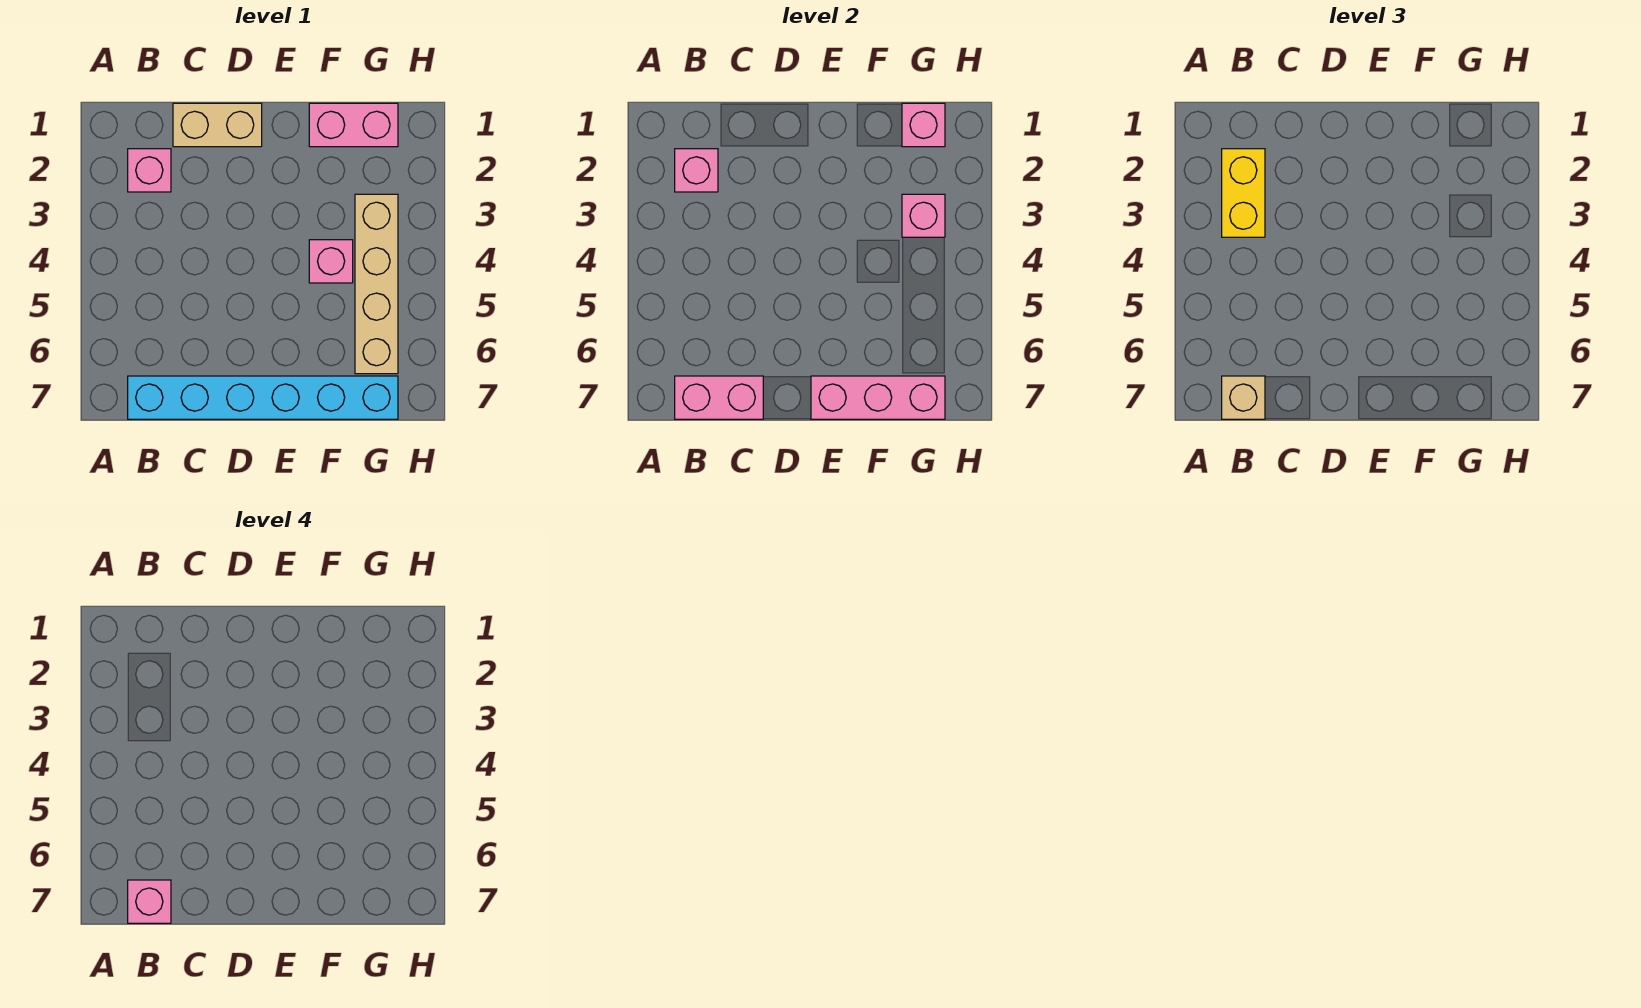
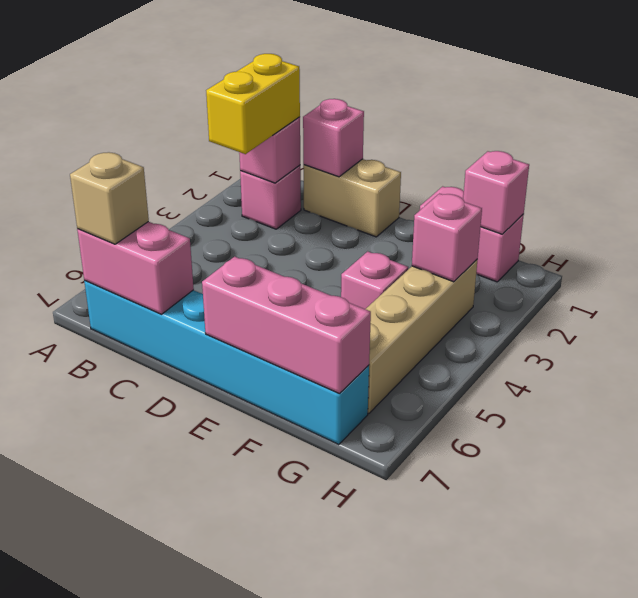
pink brick B7 level 4 -> pink brick C1 level 2

